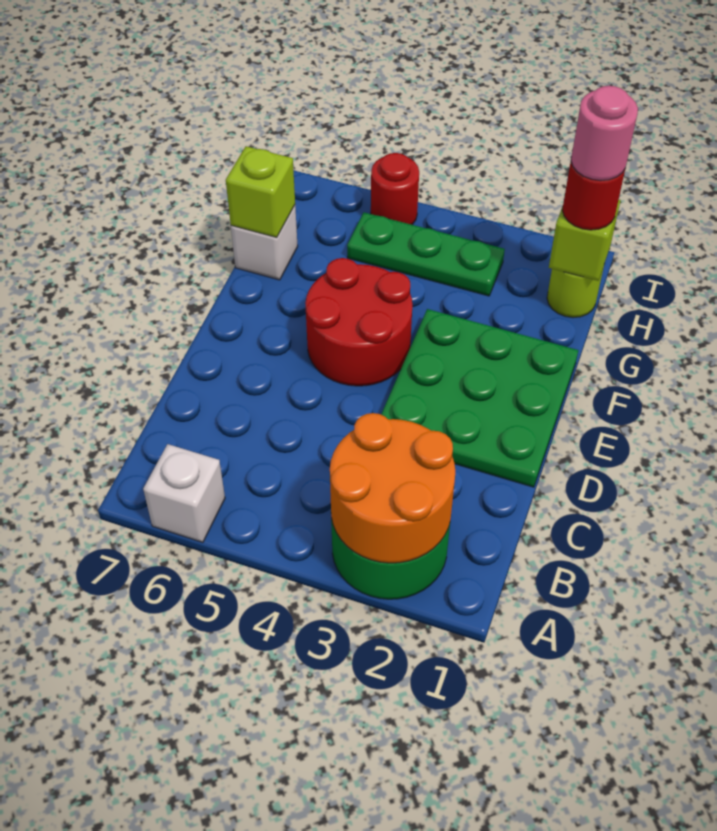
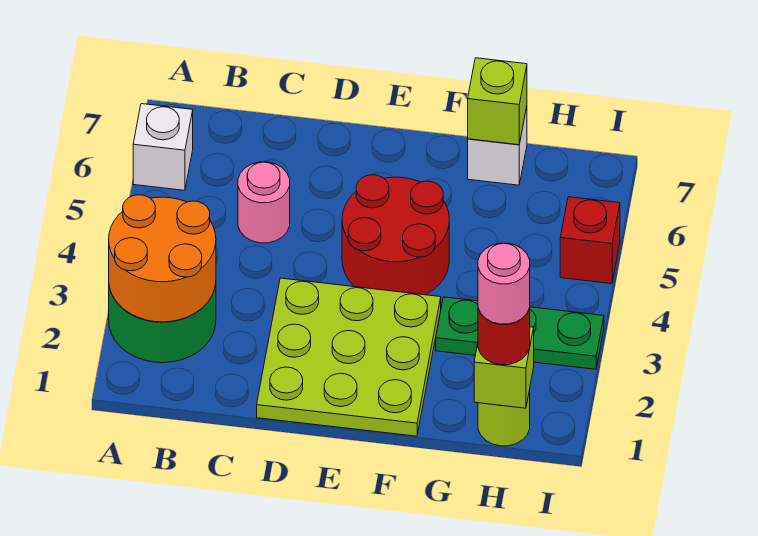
none -> pink round brick C5 level 1
green plate D1:F3 level 1 -> lime plate D1:F3 level 1
green plate H3:H5 level 1 -> green plate G3:I3 level 1
red round brick I5 level 1 -> red brick I5 level 1

